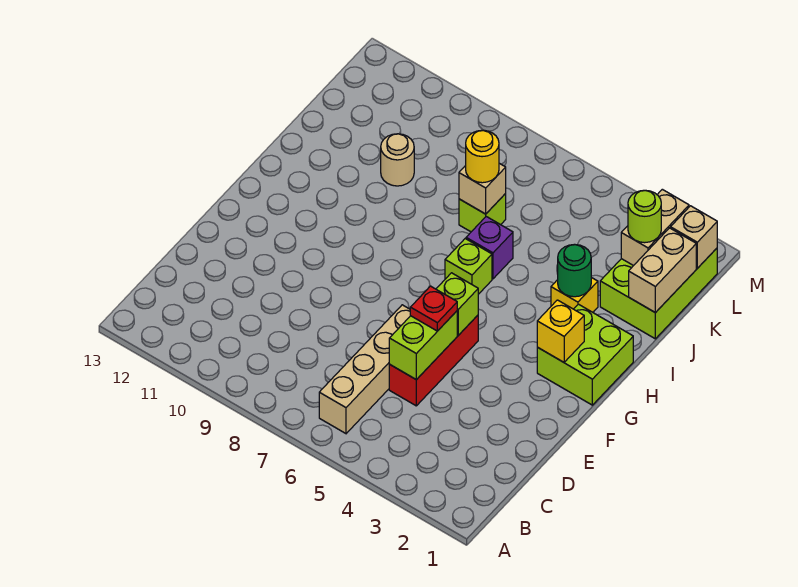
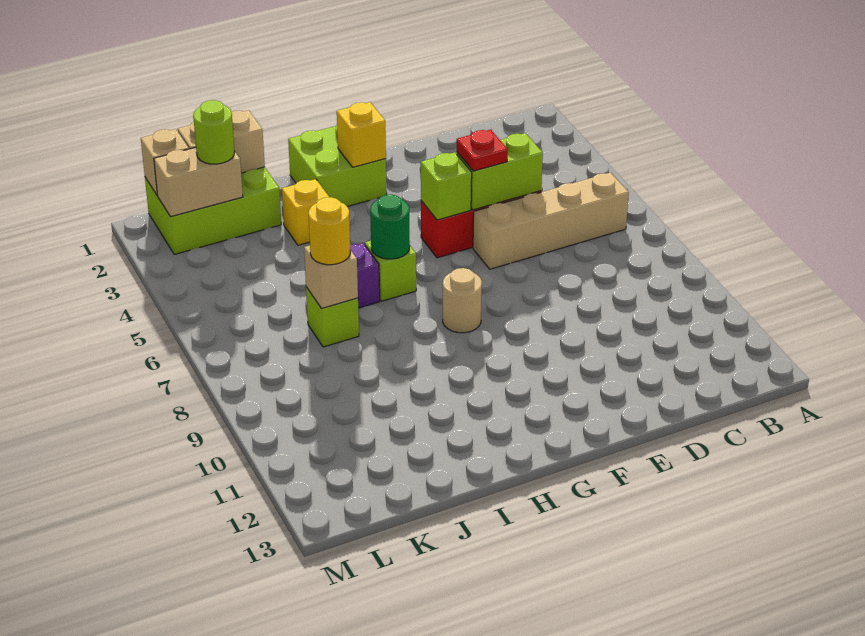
green round brick I3 level 2 -> green round brick H6 level 2
tan round brick J10 level 1 -> tan round brick G8 level 1

